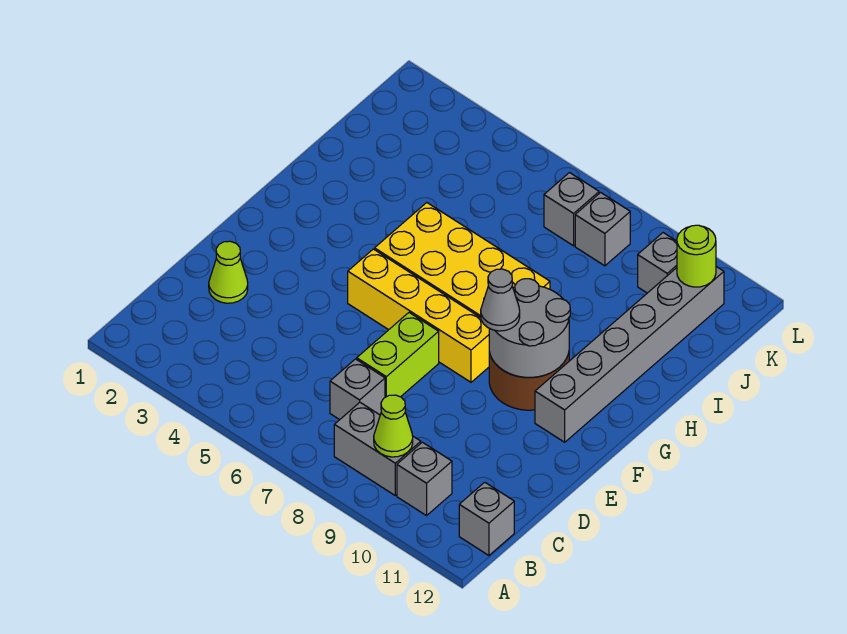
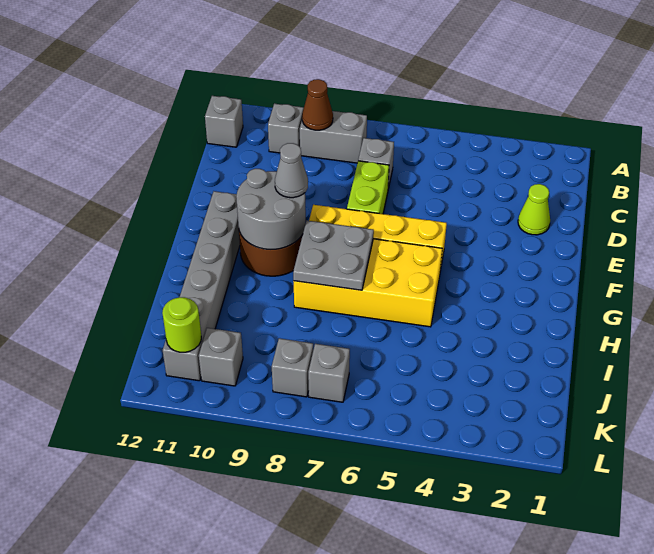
lime cone B9 level 2 -> brown cone B9 level 2
none -> grey plate G7:H8 level 2

